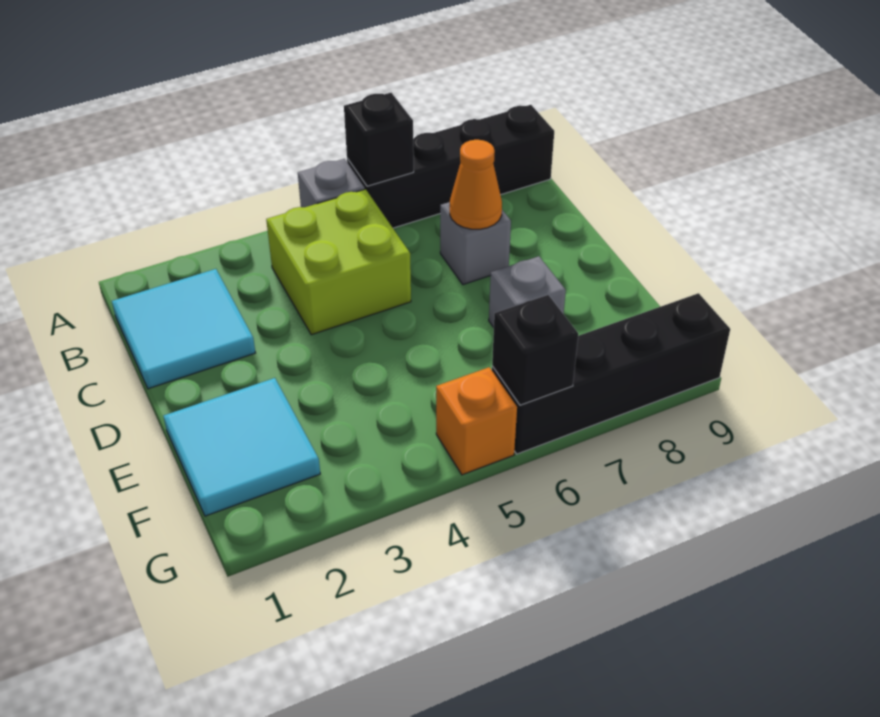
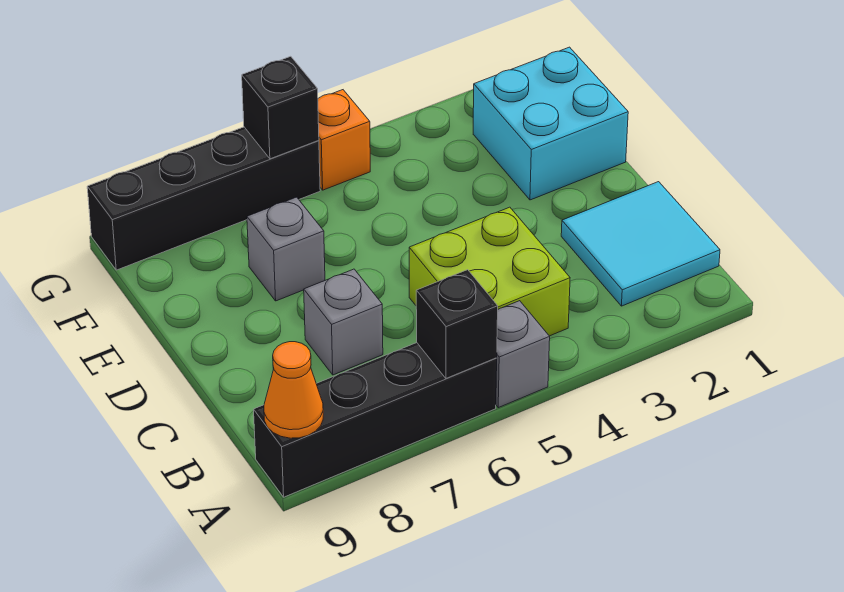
orange cone C7 level 2 -> orange cone A9 level 2
cyan tile E1:F2 level 1 -> cyan brick E1:F2 level 1

